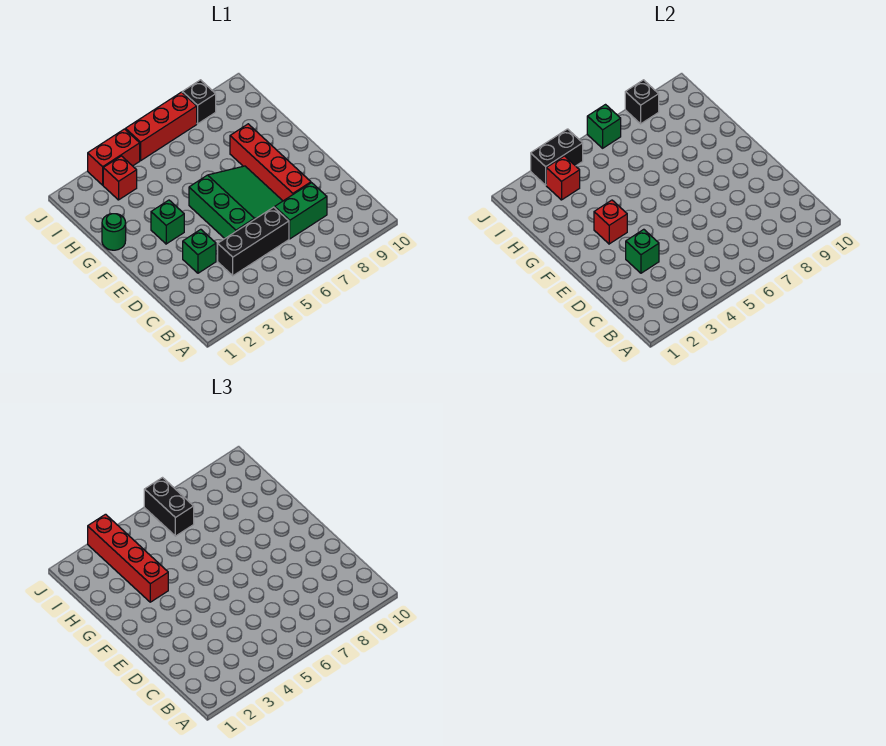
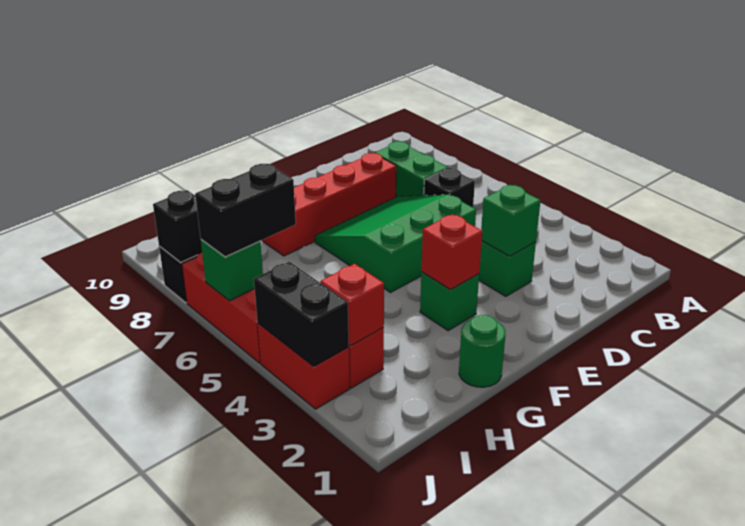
black brick C4:C6 level 1 -> black brick C6 level 1
red brick G3:J3 level 3 -> none

